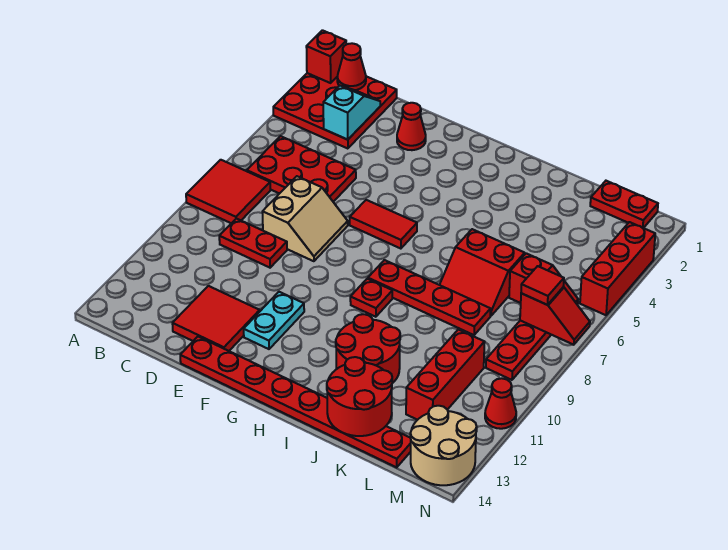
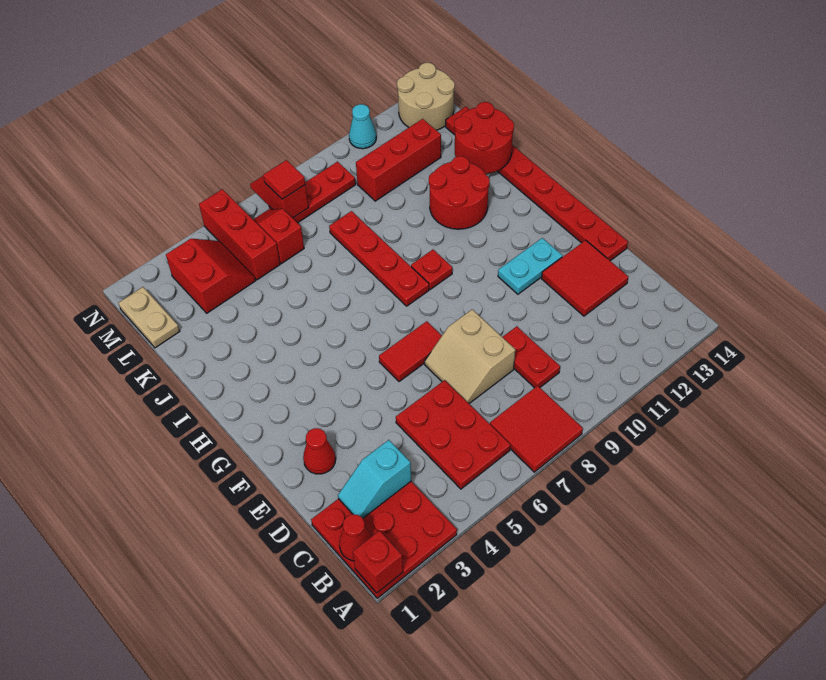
tan slope D7:E8 level 1 top D -> tan slope D7:E8 level 1 top 8
red tile F6:G6 level 1 -> red tile F6:F7 level 1
red slope J6:K7 level 1 top 6 -> red slope L3:M4 level 1 top 3
red plate L1:M1 level 1 -> tan plate L1:M1 level 1
red brick N3:N5 level 1 -> red brick L5:N5 level 1
red cone N11 level 1 -> cyan cone N11 level 1

